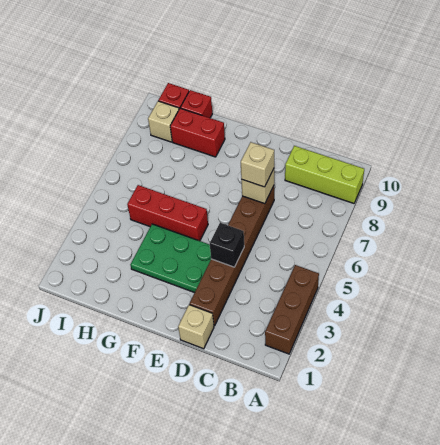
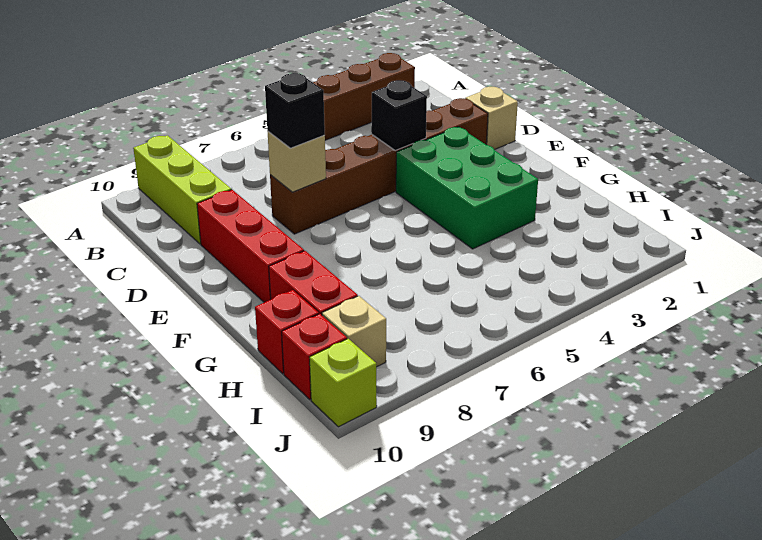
tan brick D7 level 3 -> black brick D7 level 3
green plate E3:G4 level 1 -> green brick E3:G4 level 1
red brick F5:H5 level 1 -> red brick D9:F9 level 1
none -> lime brick J10 level 1

